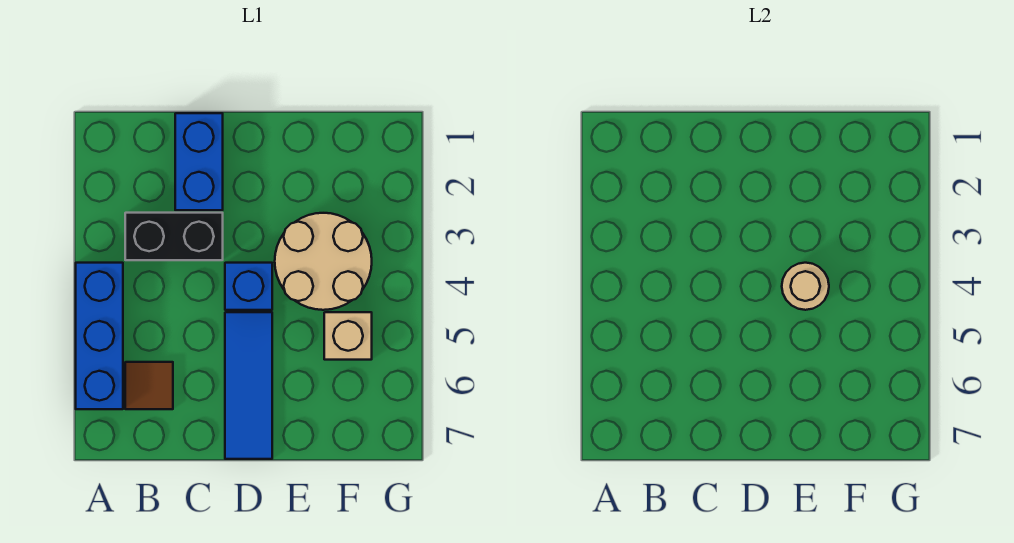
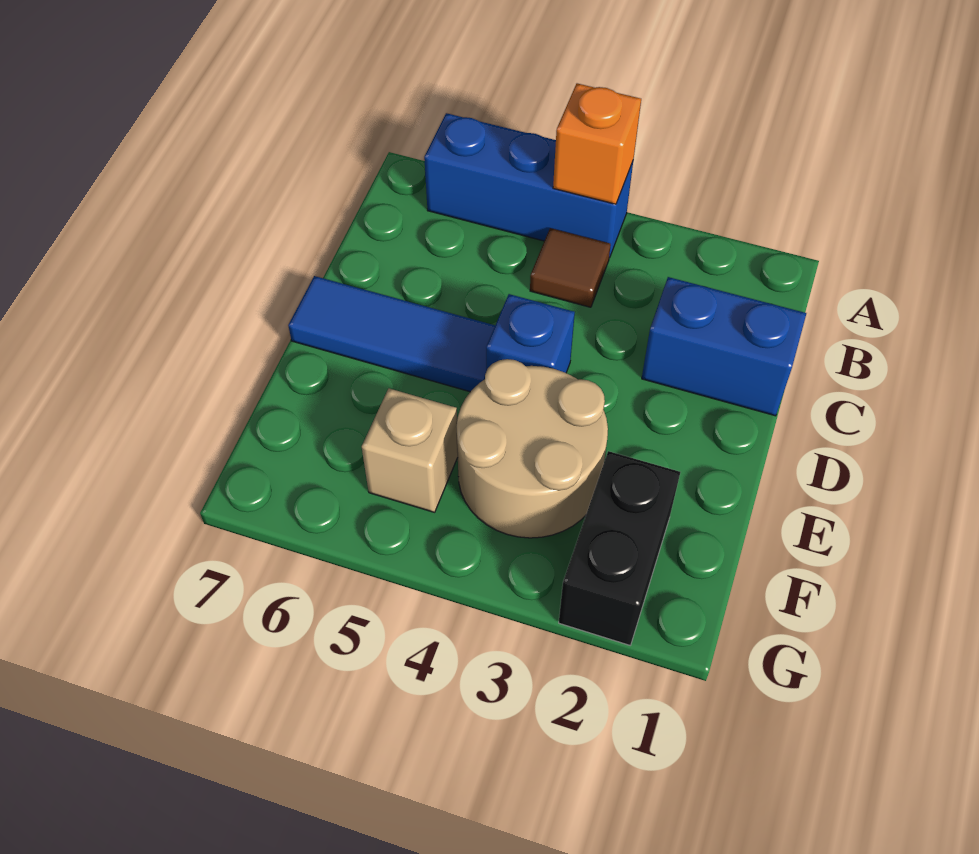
none -> orange brick A4 level 2
black brick B3:C3 level 1 -> black brick F2:G2 level 1
brown tile B6 level 1 -> brown tile B4 level 1
tan round brick E4 level 2 -> none

